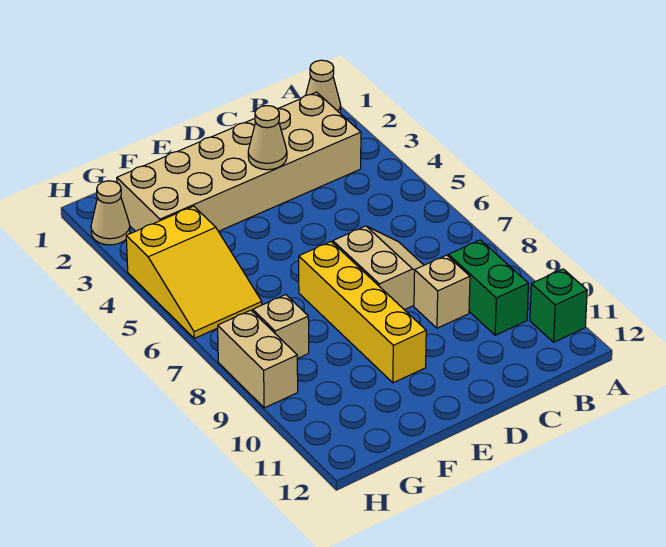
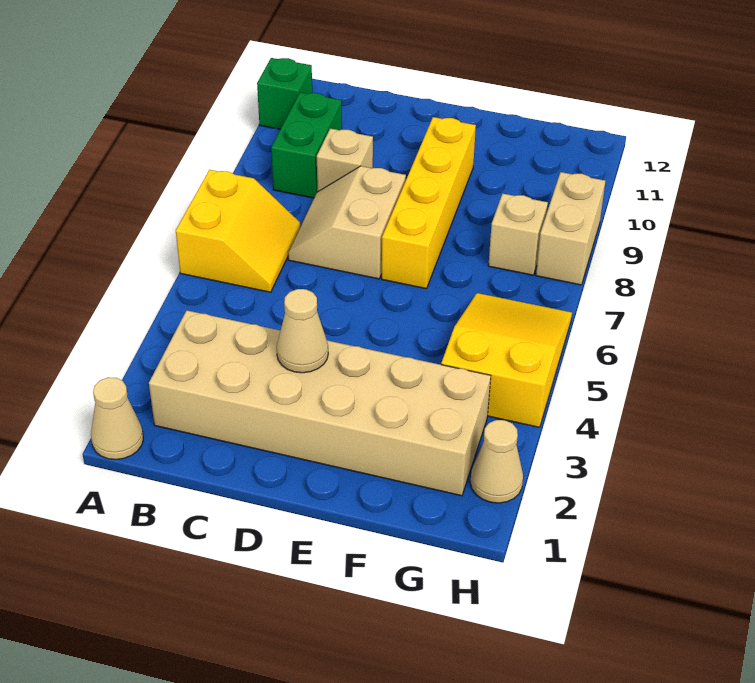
none -> yellow slope A6:B7 level 1 top A

